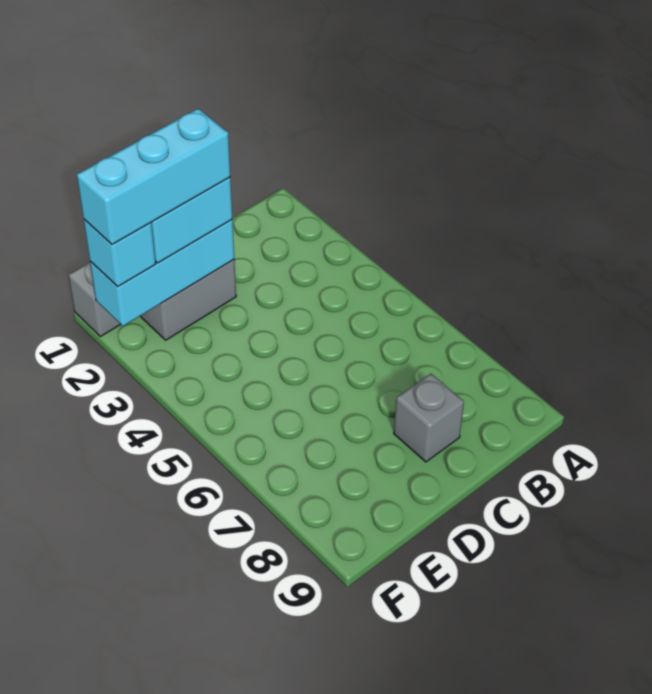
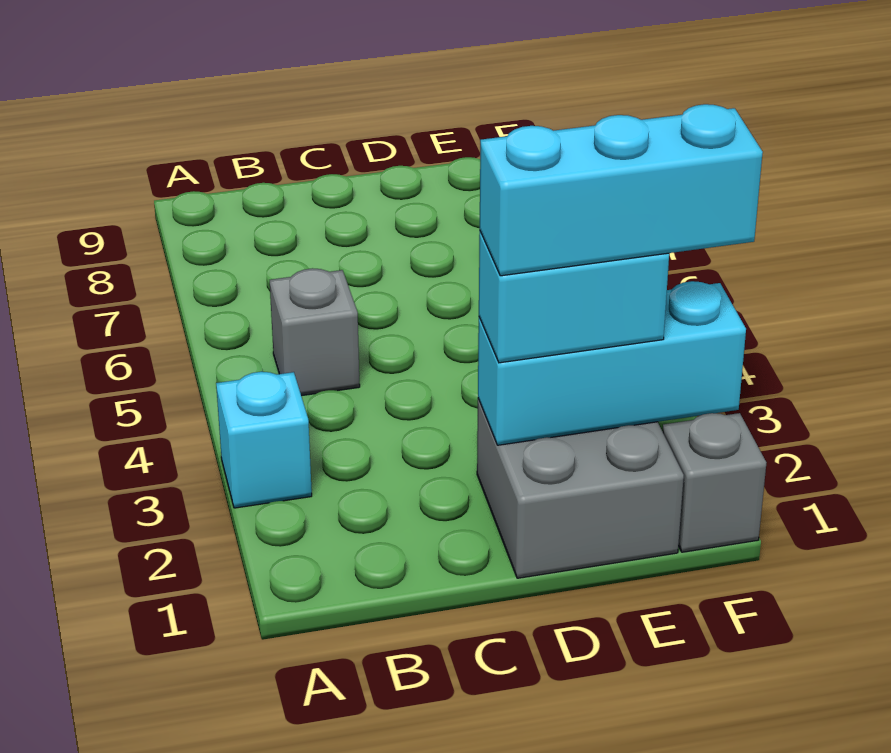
grey brick C8 level 1 -> grey brick B5 level 1
cyan brick F2 level 3 -> cyan brick A3 level 1

